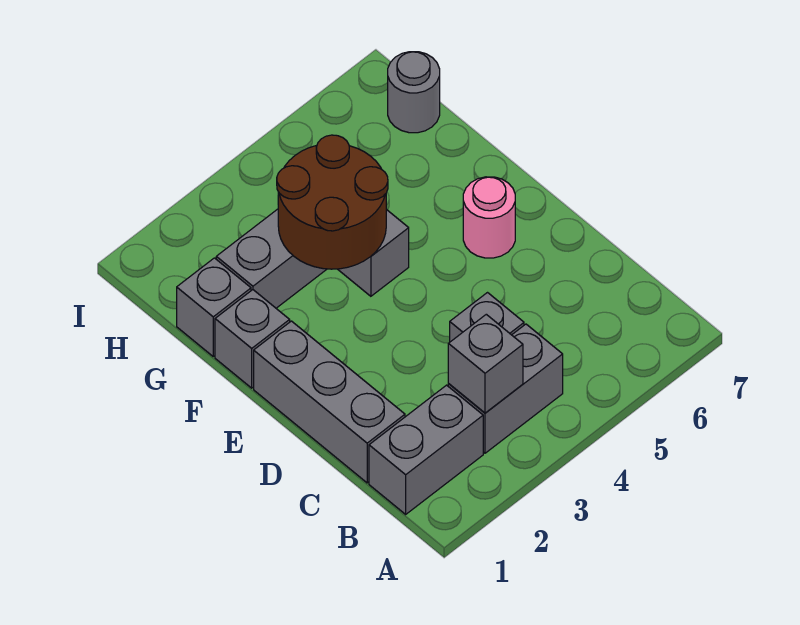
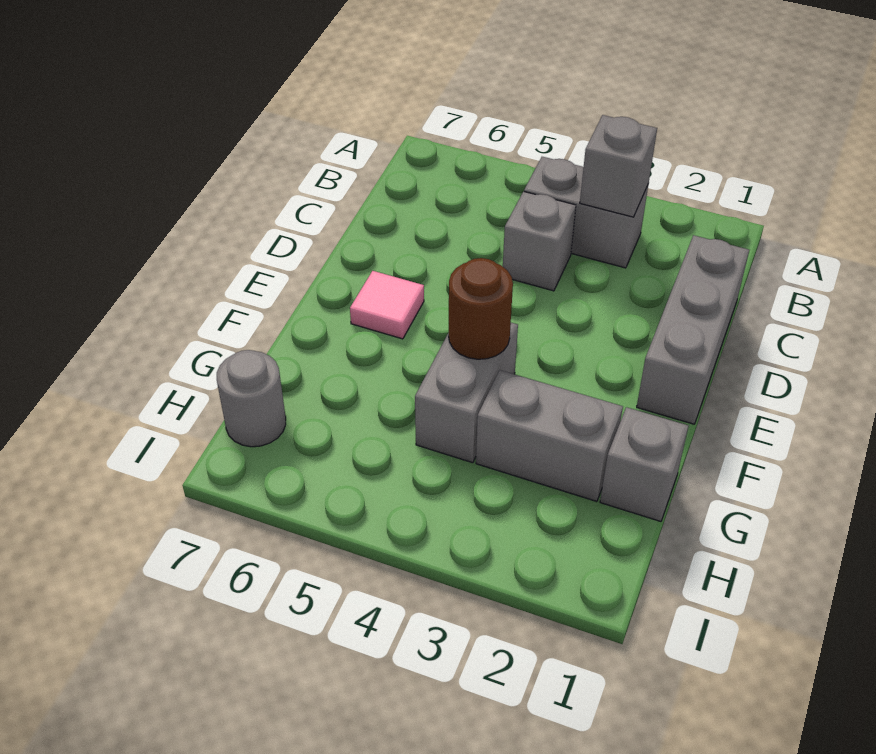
grey brick B1:B2 level 1 -> none
pink round brick E6 level 1 -> pink tile E6 level 1
grey brick F1 level 1 -> none
brown round brick F3:G4 level 2 -> brown round brick F4 level 2

